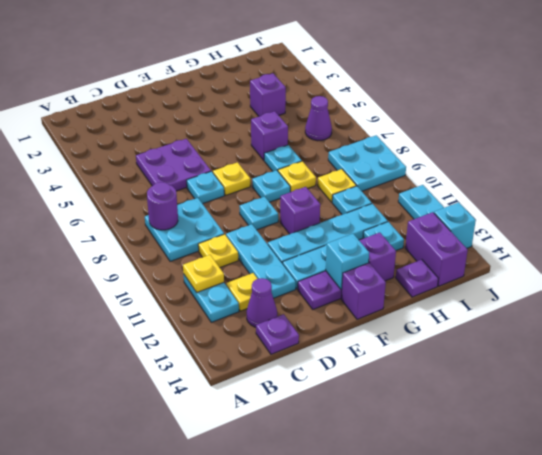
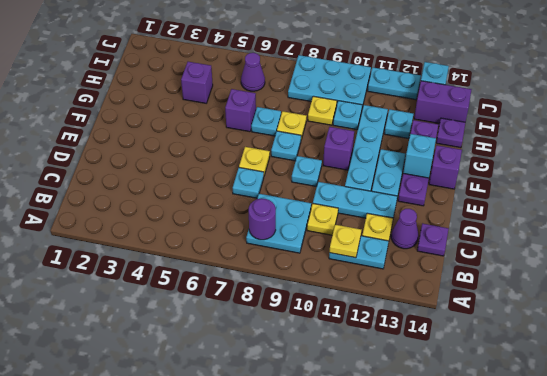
purple plate C5:D6 level 1 -> none
cyan plate I8:J9 level 1 -> cyan plate I8:J10 level 1

